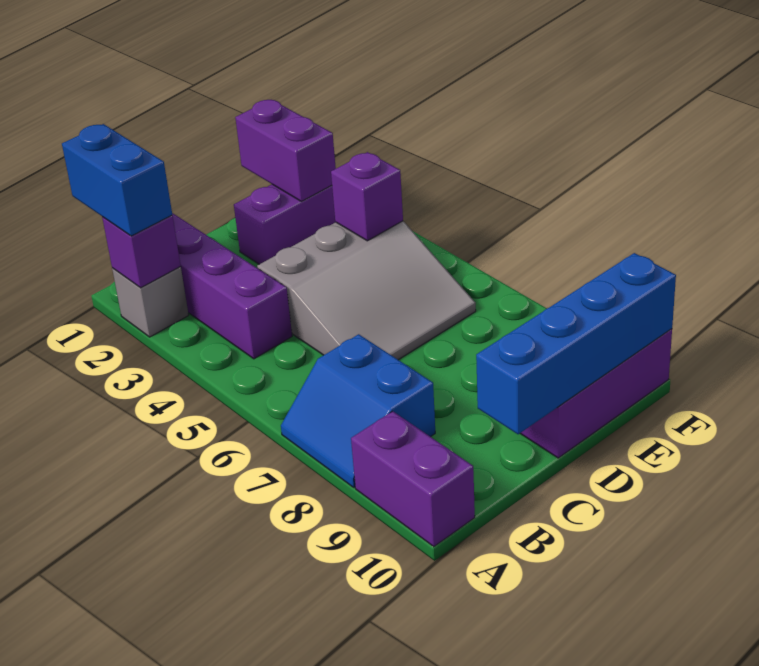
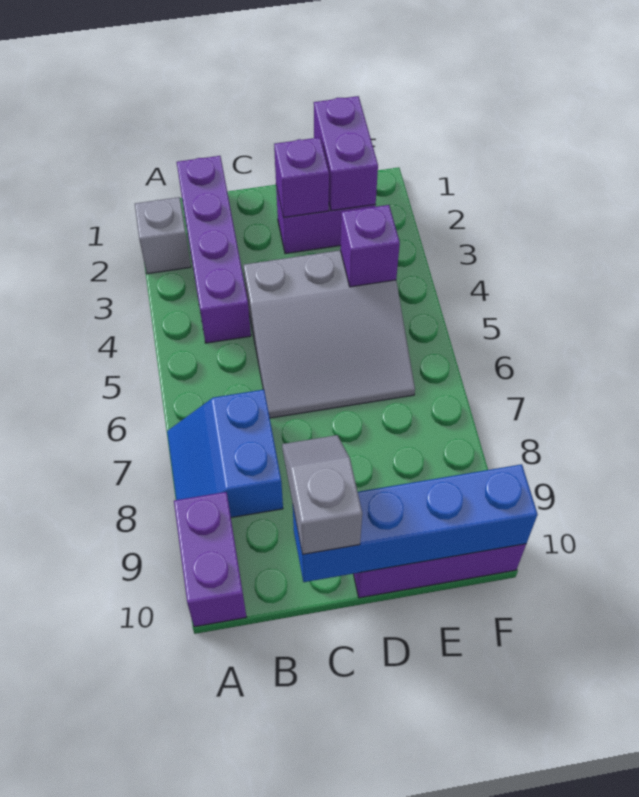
blue brick A1:A2 level 3 -> none
purple brick A2 level 2 -> purple brick D2 level 2
none -> grey slope C9:C10 level 3 top 10

